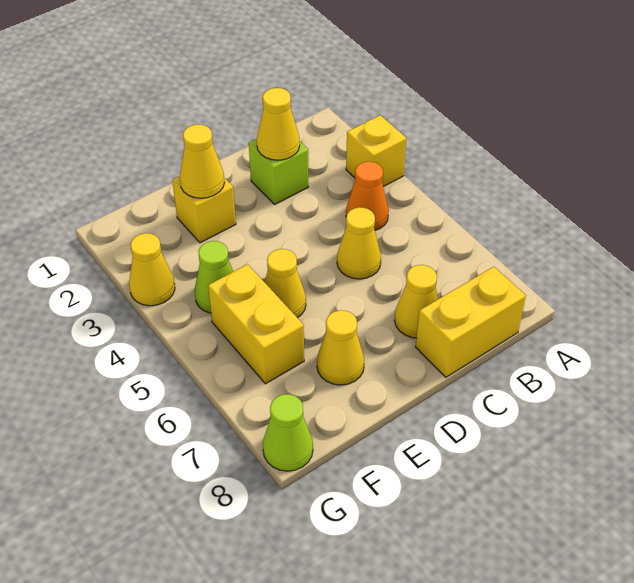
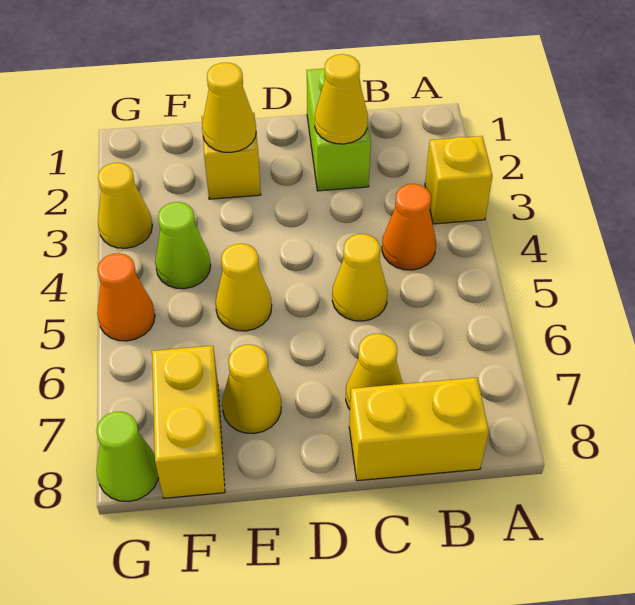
lime brick C2 level 1 -> lime brick C1:C2 level 1
yellow brick F5:F6 level 1 -> yellow brick F7:F8 level 1
none -> orange cone G5 level 1

